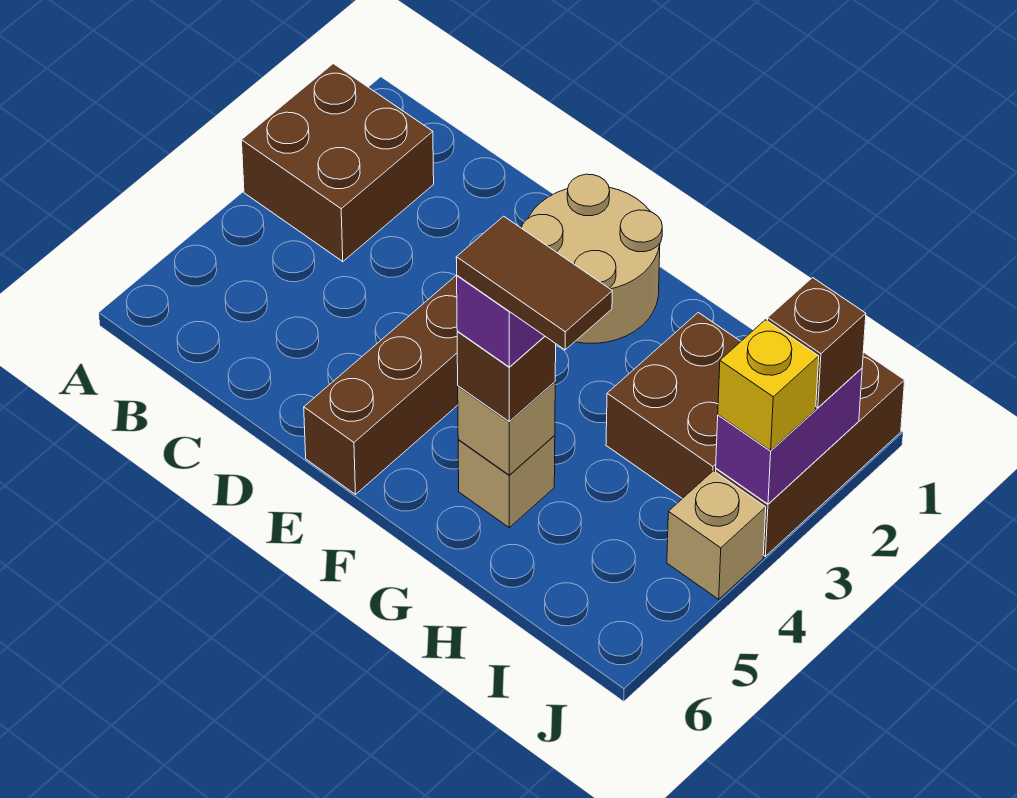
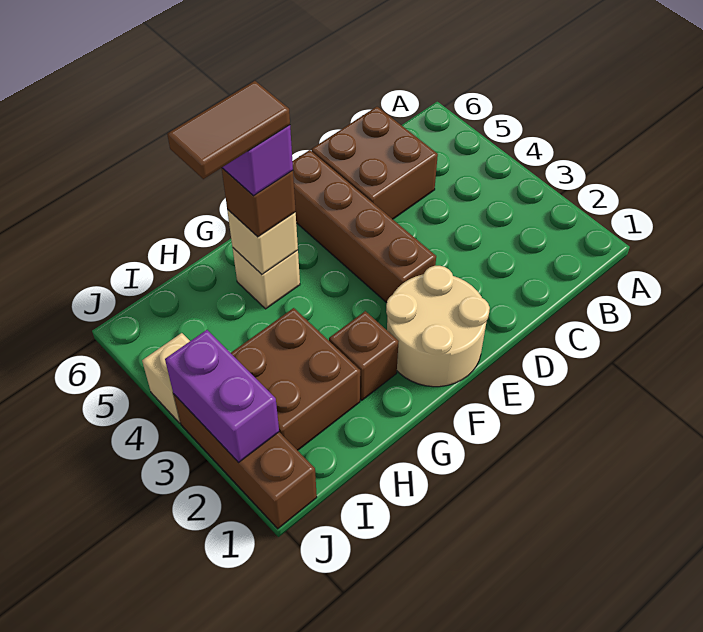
brown brick A2:B3 level 1 -> brown brick C5:D6 level 1
brown brick J2 level 3 -> brown brick G2 level 1
yellow brick J3 level 3 -> none

